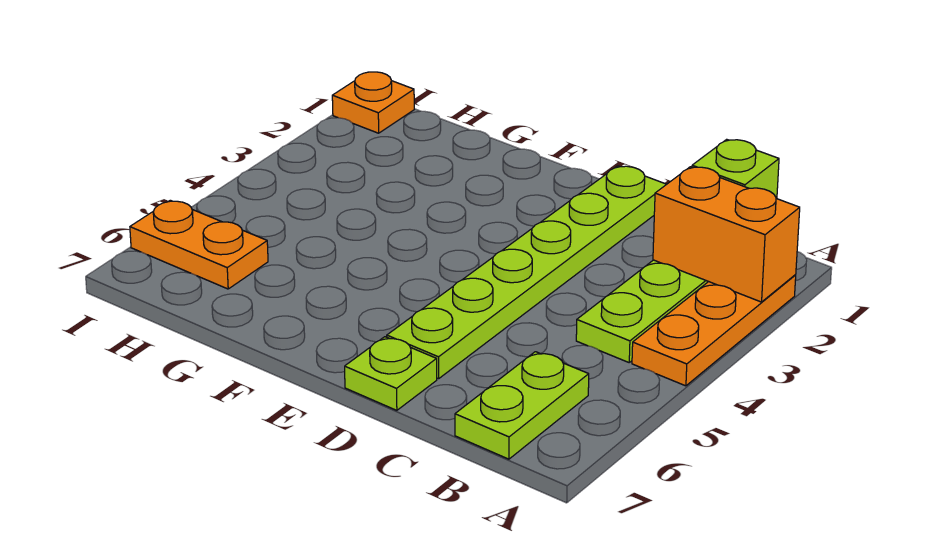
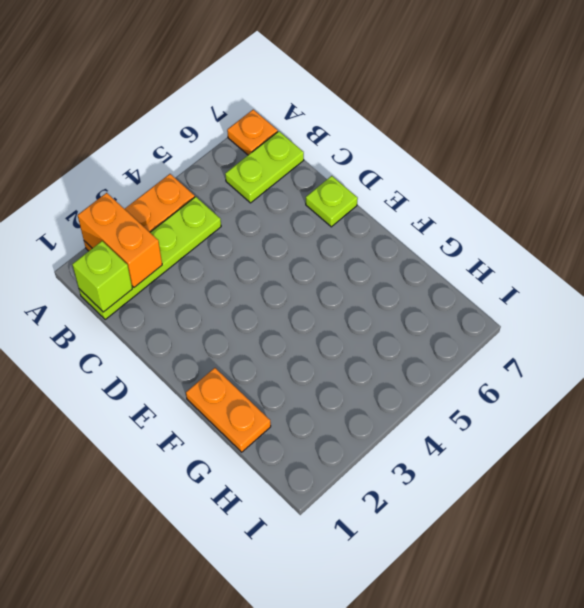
lime plate D1:D6 level 1 -> none
orange plate H6:I6 level 1 -> orange plate F1:G1 level 1
orange plate I1 level 1 -> orange plate A7 level 1

